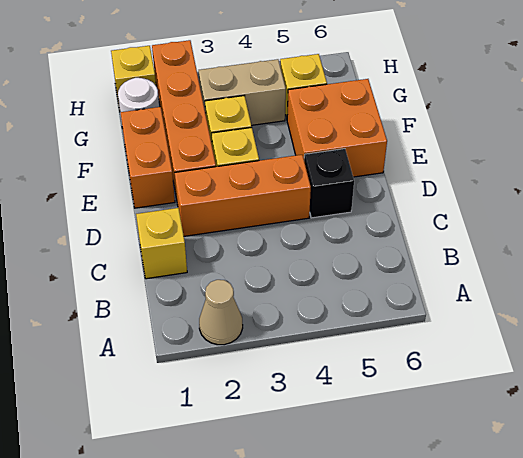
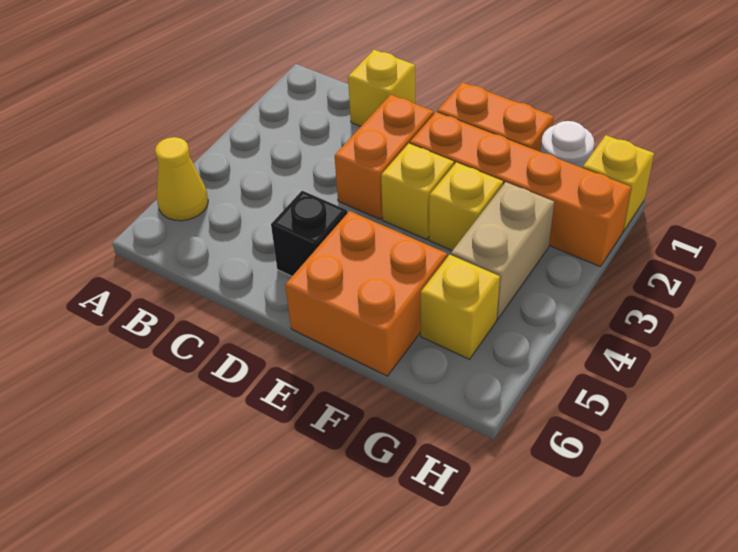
tan cone A2 level 1 -> none
none -> yellow cone A5 level 1
orange brick D2:D4 level 1 -> orange brick D2:D3 level 1

